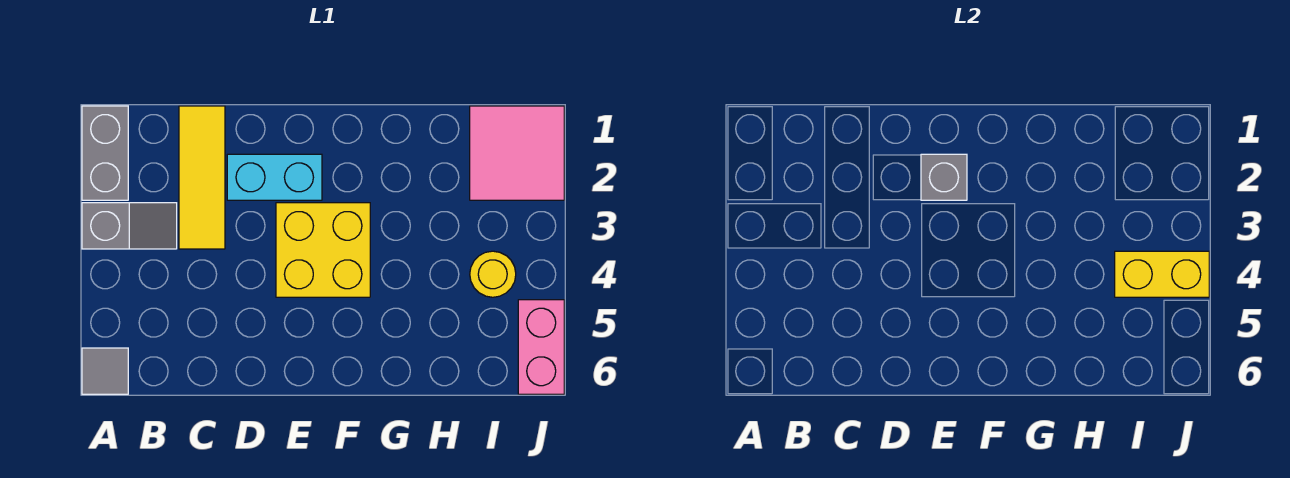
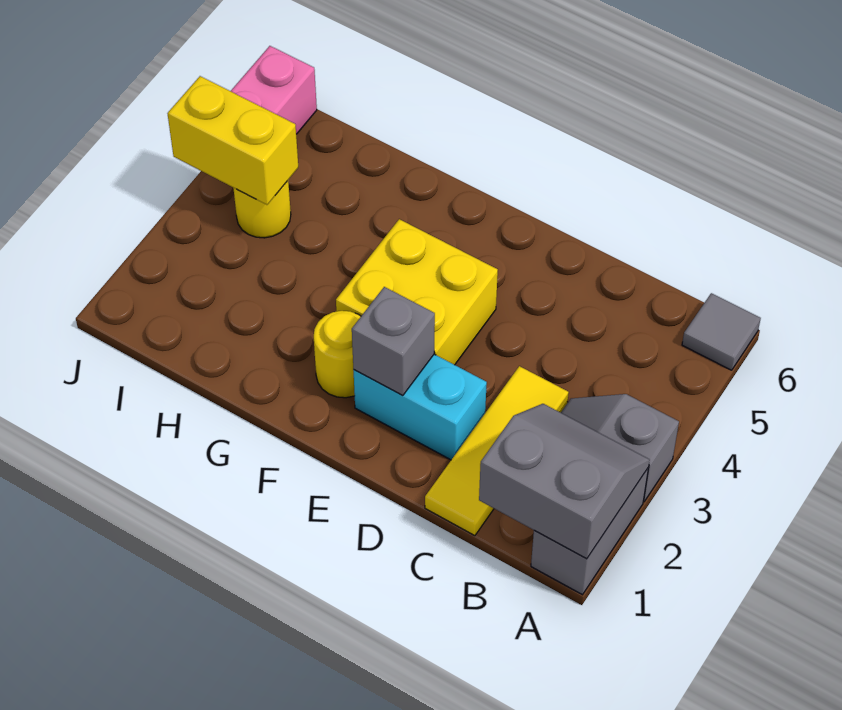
none -> grey slope A1:B2 level 2 top 1
none -> yellow round brick F2 level 1
pink tile I1:J2 level 1 -> none

